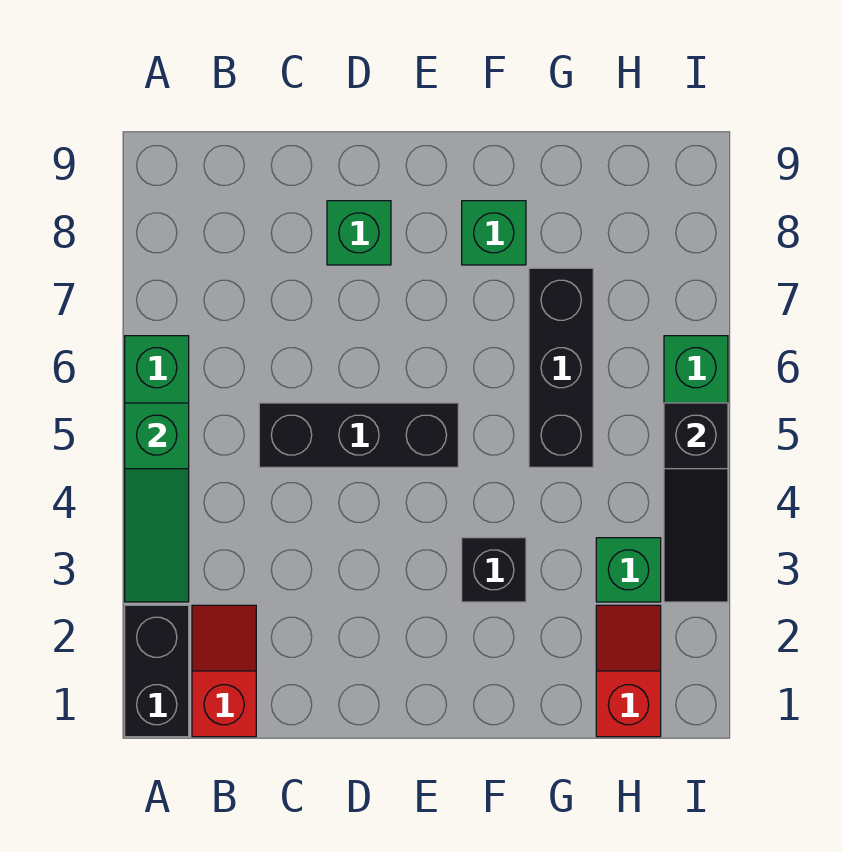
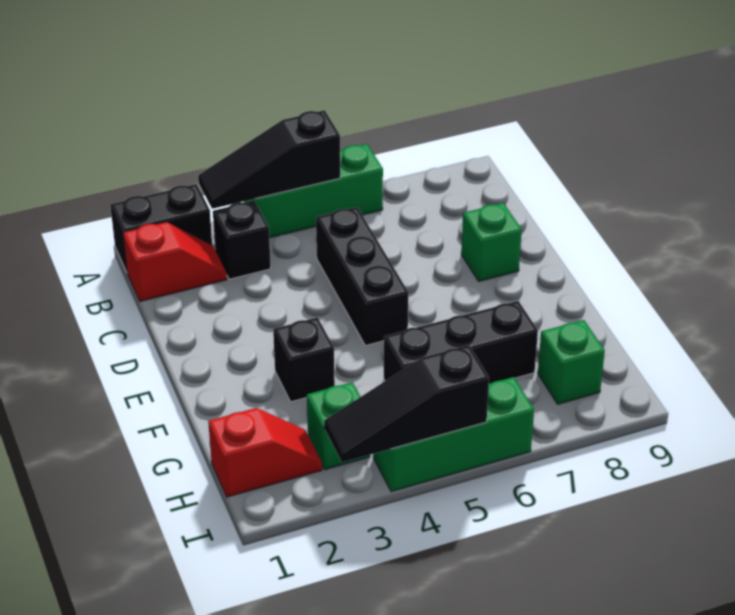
green slope A3:A5 level 2 top 5 -> black slope A3:A5 level 2 top 5
none -> black brick B3 level 1
green brick F8 level 1 -> green brick H8 level 1

